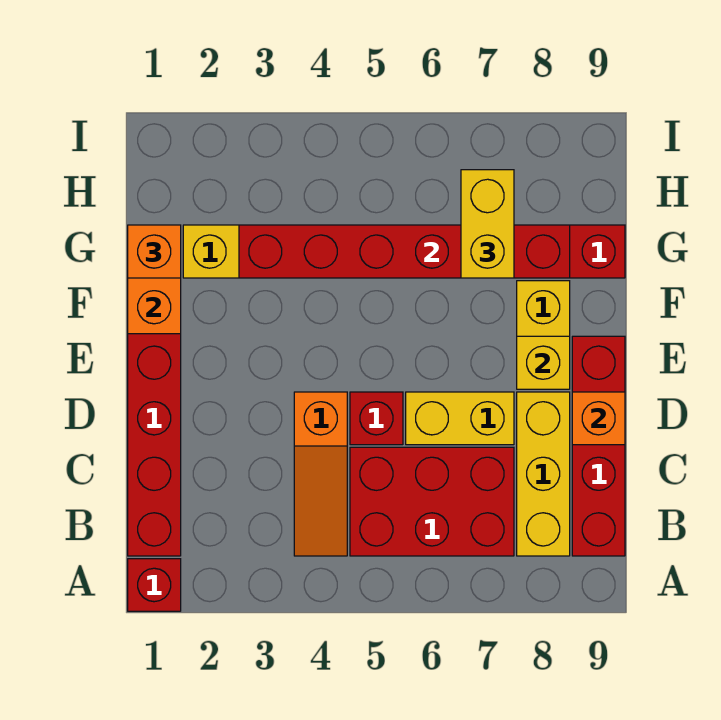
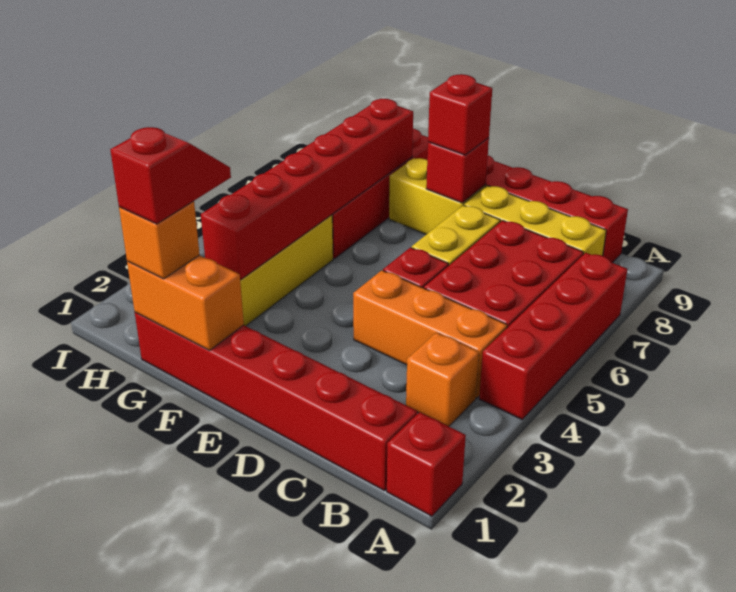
none -> red brick A4:A7 level 1
orange slope B4:D4 level 1 top D -> orange brick B4:D4 level 1
orange brick D9 level 2 -> orange brick B3 level 1
yellow brick E8 level 2 -> red brick E8 level 2
none -> red brick E8 level 3
none -> red slope G1:G2 level 4 top 1
yellow brick G7:H7 level 3 -> none

